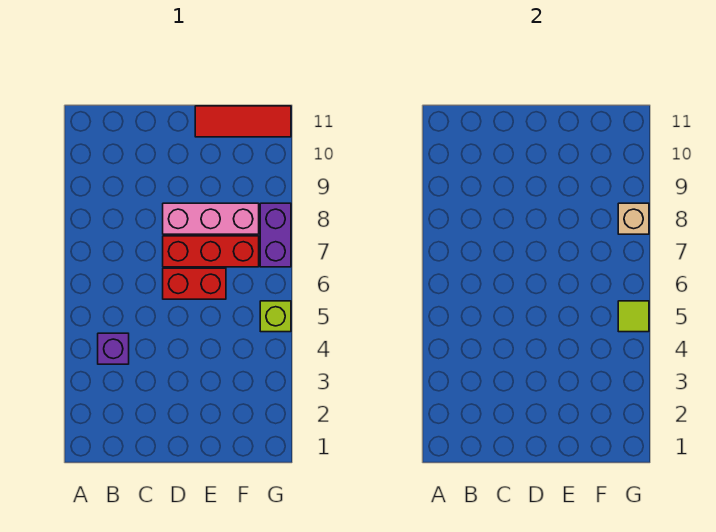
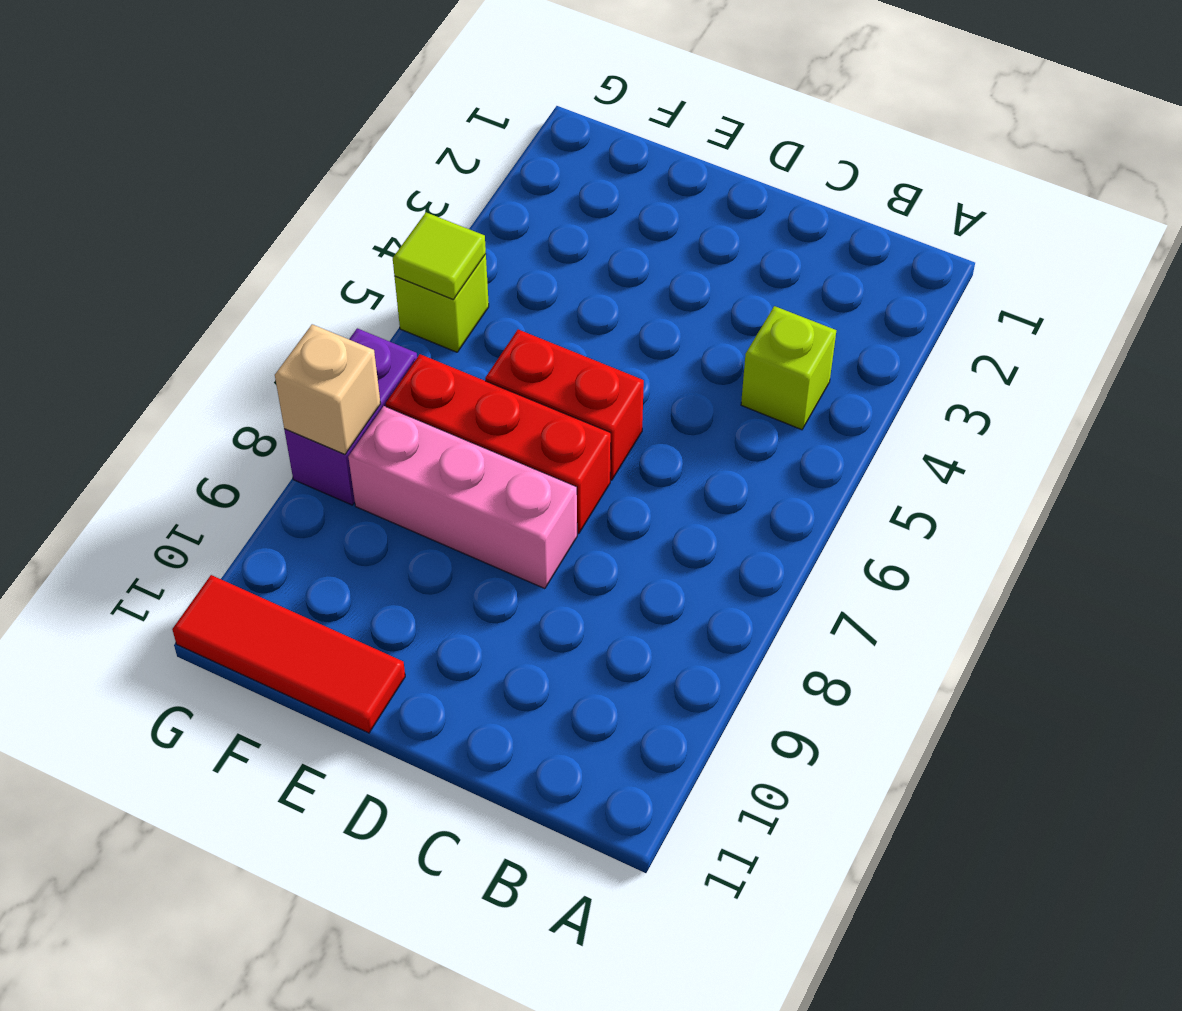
purple brick B4 level 1 -> lime brick B4 level 1

